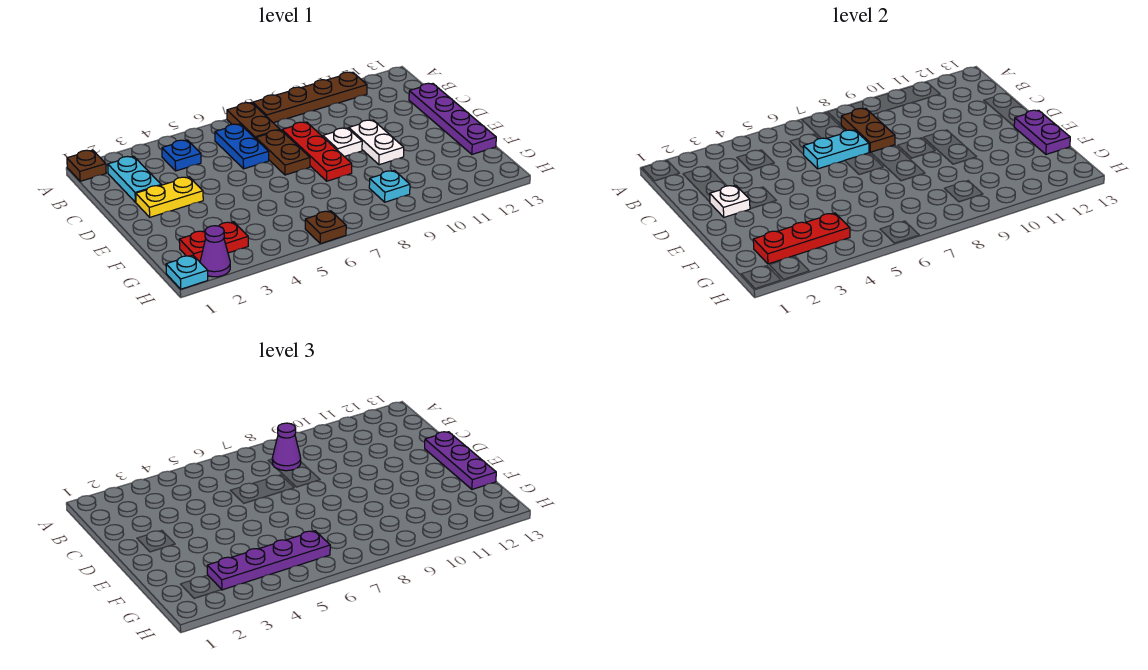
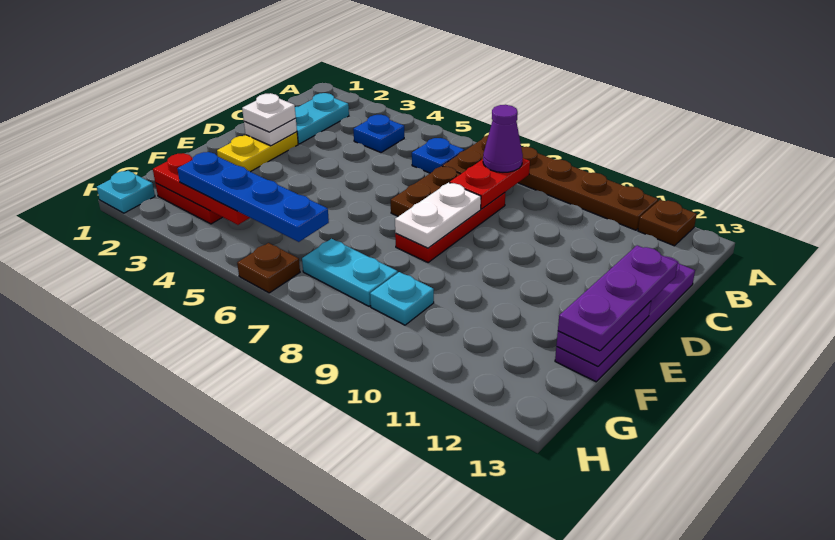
brown plate A1 level 1 -> brown plate A12 level 1
blue plate B6:C6 level 1 -> blue plate B6 level 1
brown plate B8:C8 level 2 -> red plate B8:C8 level 2
cyan plate C6:C7 level 2 -> cyan plate G7:G8 level 1
yellow plate D2:D3 level 1 -> yellow plate D2:E2 level 1
white plate D9 level 1 -> white plate D2 level 3
white plate D10:E10 level 1 -> white plate D8:E8 level 2
purple plate G3:G6 level 3 -> blue plate G3:G6 level 3
purple cone H2 level 1 -> none

